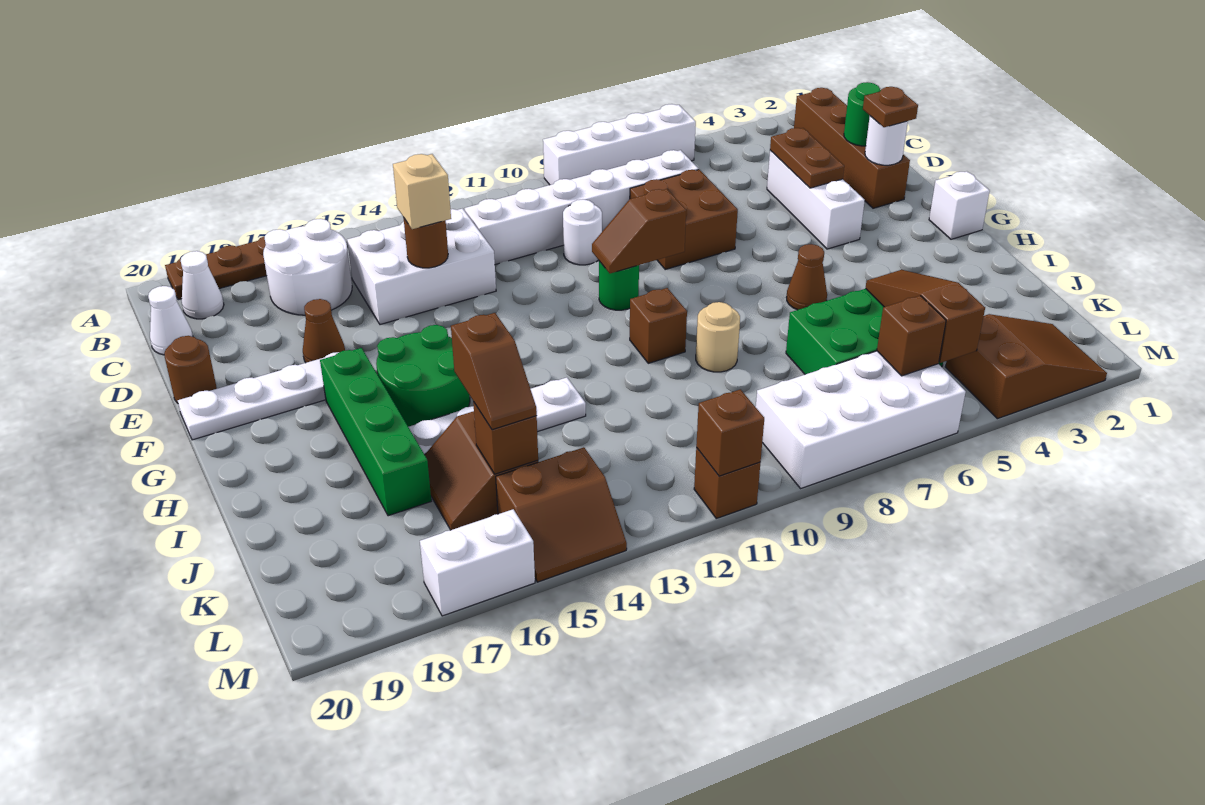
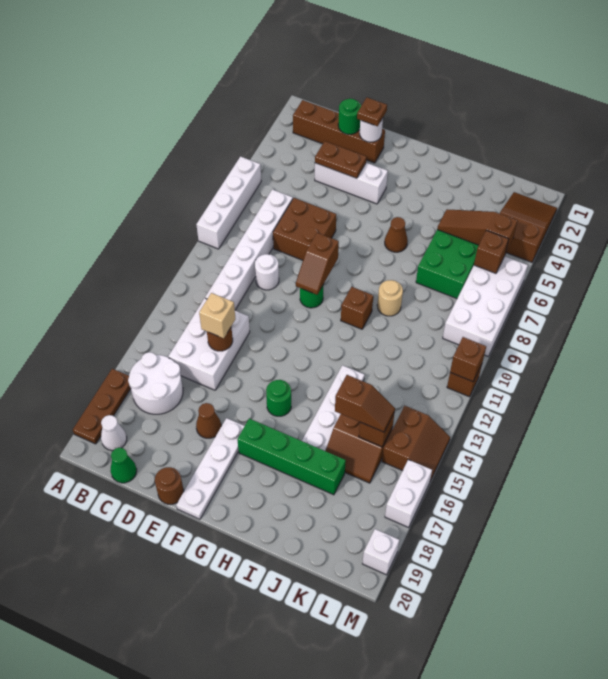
white cone C20 level 1 -> green cone C20 level 1
white brick G1 level 1 -> white brick M19 level 1
green round brick G15:H16 level 1 -> green round brick G15 level 1

